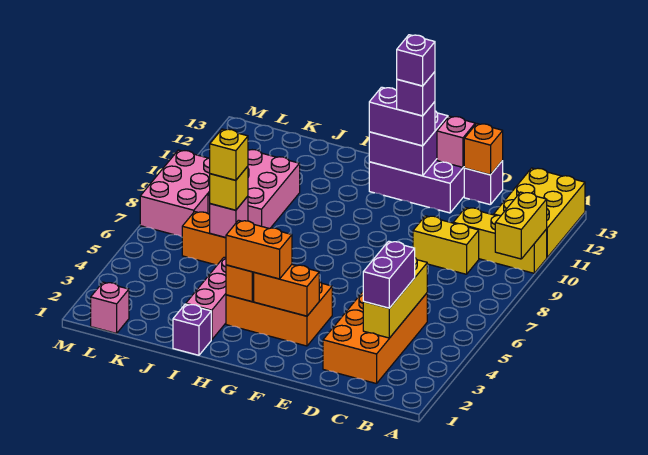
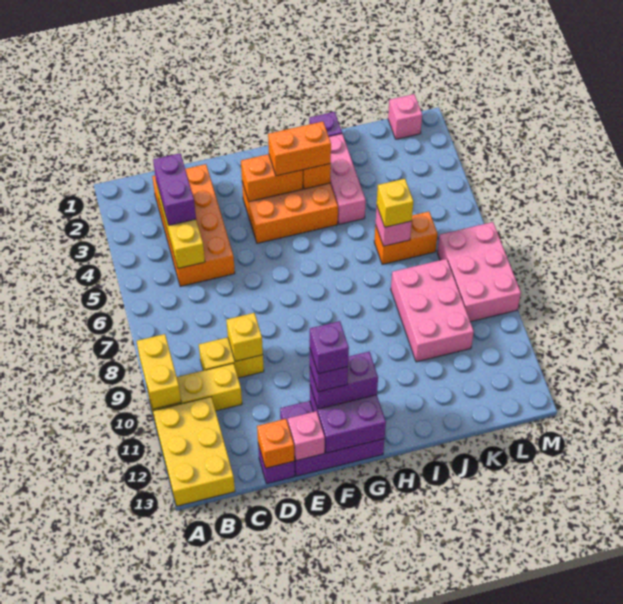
yellow brick J6 level 4 -> yellow brick D9 level 2

